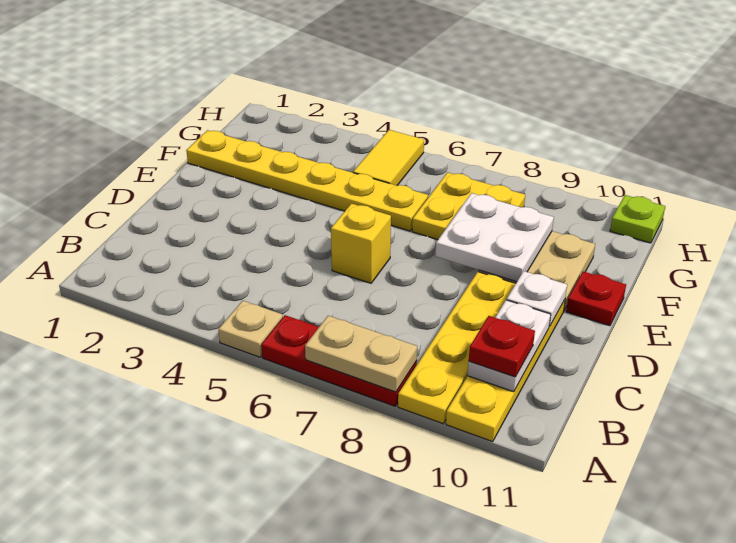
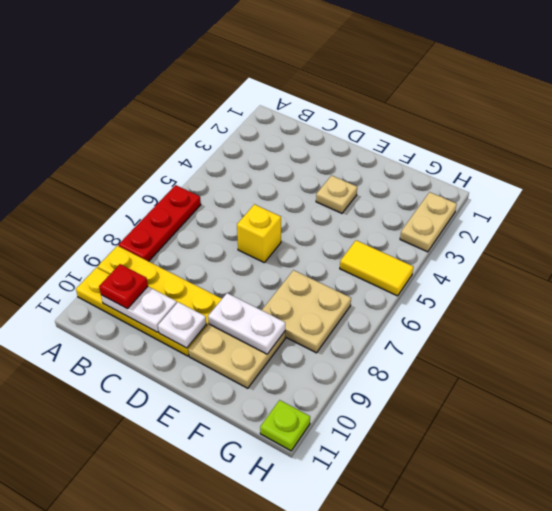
tan plate A5 level 1 -> tan plate E3 level 1
tan plate A7:A8 level 2 -> tan plate H2:H3 level 1
white plate E8:F9 level 2 -> white plate E9:F9 level 2
red plate E11 level 1 -> none
yellow plate F1:F6 level 1 -> none
yellow plate F7:G8 level 1 -> tan plate F7:G8 level 1

